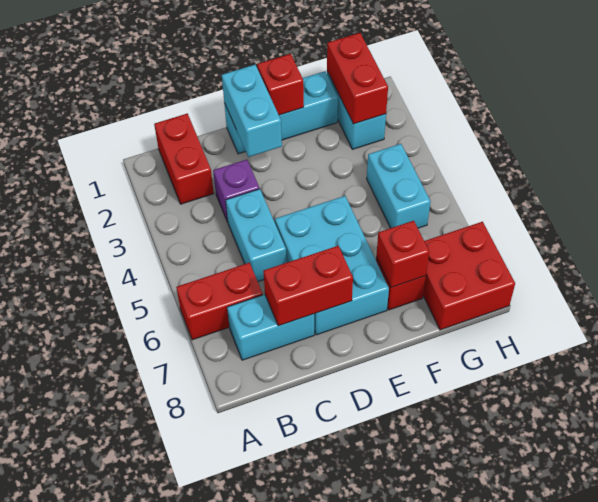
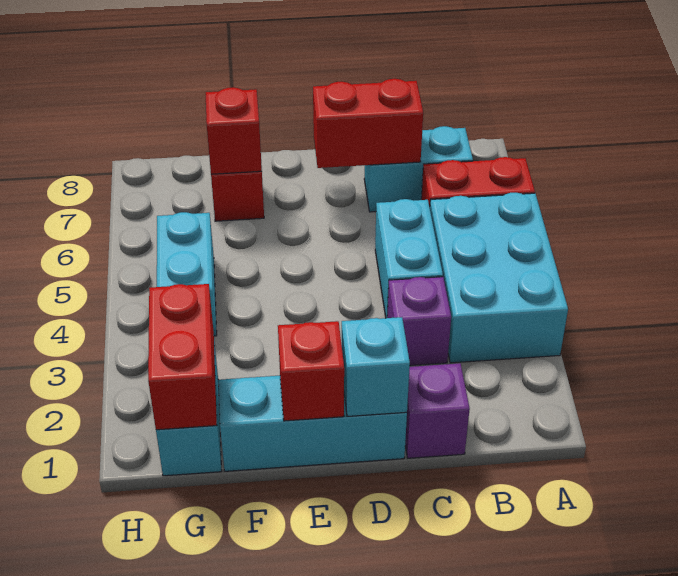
red brick B1:B2 level 1 -> none
none -> purple brick C1 level 1
cyan brick D1:D2 level 2 -> cyan brick D1 level 2
cyan brick D5:E7 level 1 -> cyan brick A3:B5 level 1
red brick G7:H8 level 1 -> none

